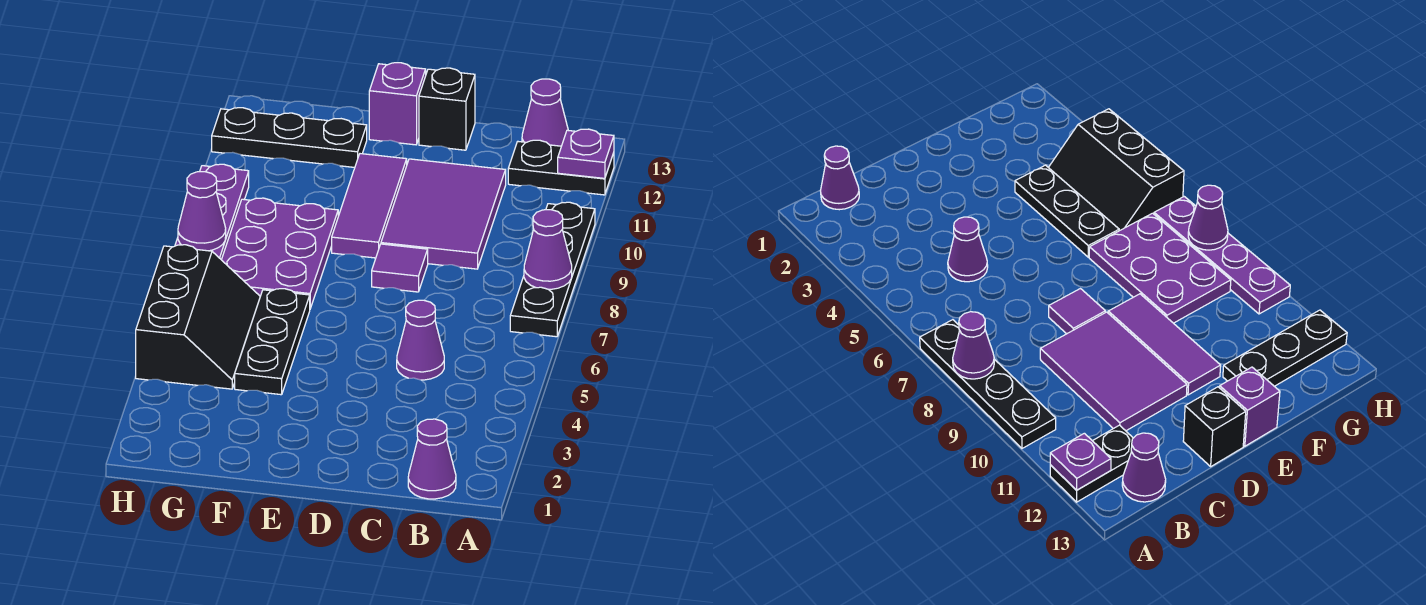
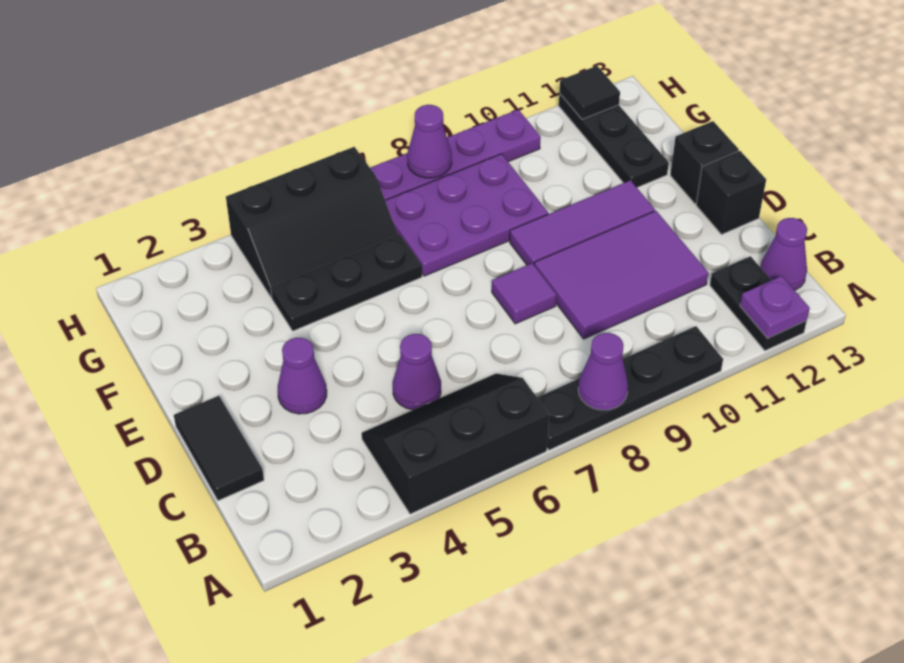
none -> black slope A4:B6 level 1 top A
purple cone B1 level 1 -> purple cone D3 level 1
none -> black tile C1:D1 level 1
purple brick E13 level 1 -> black brick E13 level 1
none -> black tile H12 level 2

